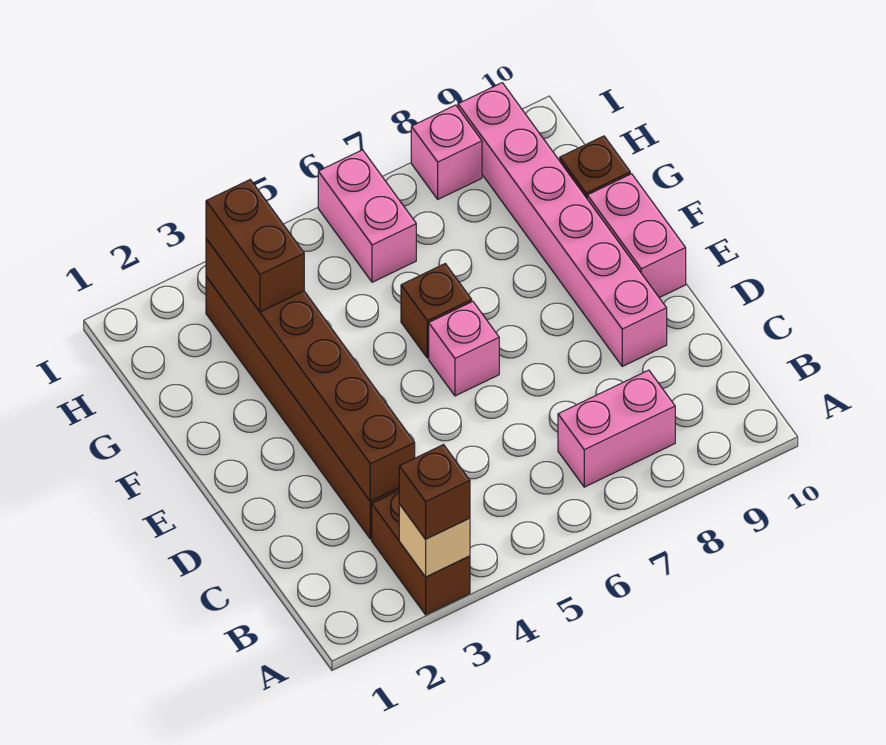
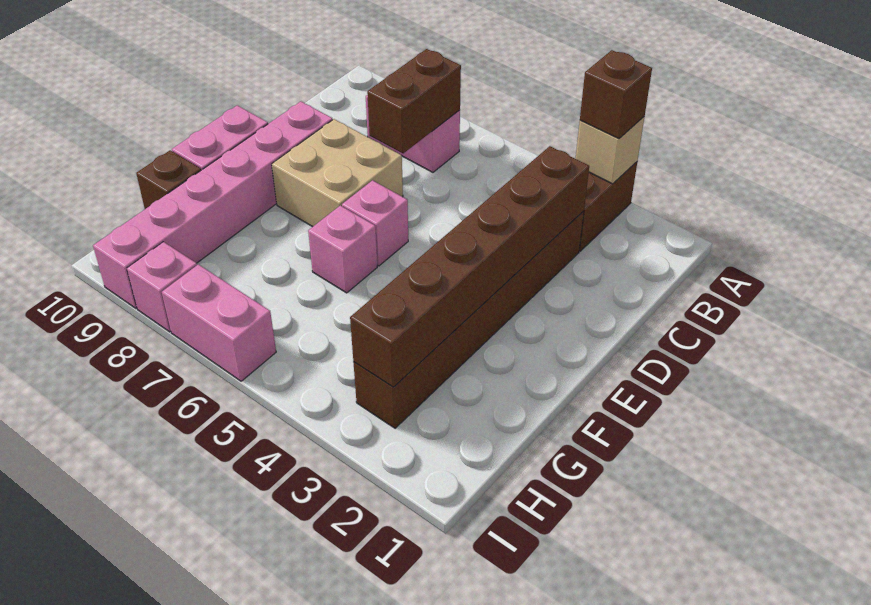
none -> tan brick D7:E8 level 1
brown brick F6 level 1 -> pink brick F6 level 1
brown brick G3:H3 level 3 -> brown brick B7:C7 level 2
pink brick H6:I6 level 1 -> pink brick I6:I7 level 1

